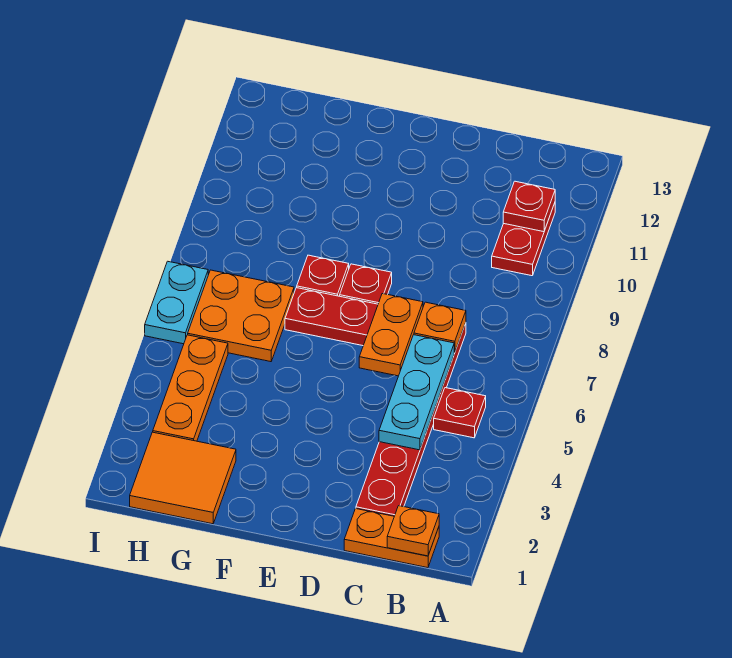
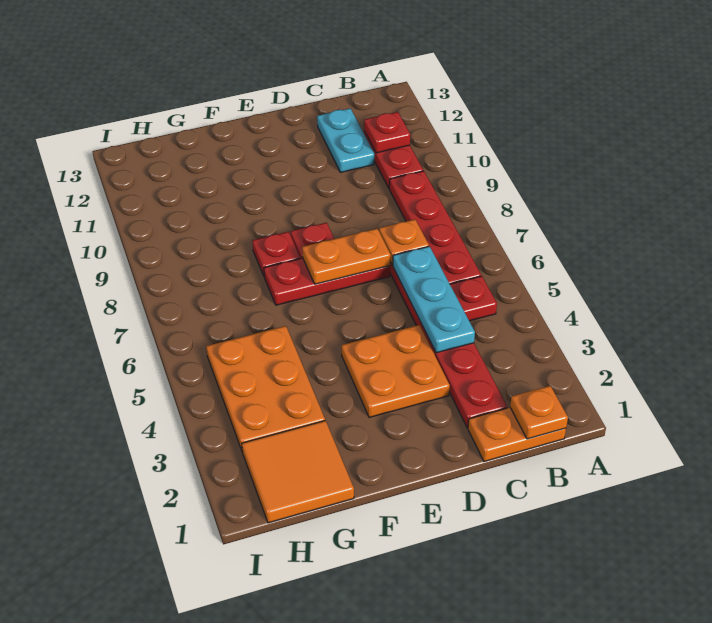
none -> red plate B6:B9 level 1
orange plate D6:D7 level 2 -> orange plate D7:E7 level 2
orange plate G6:H7 level 1 -> orange plate D3:E4 level 1
orange plate H3:H5 level 1 -> orange plate G3:H5 level 1
cyan plate I6:I7 level 1 -> cyan plate C11:C12 level 1

